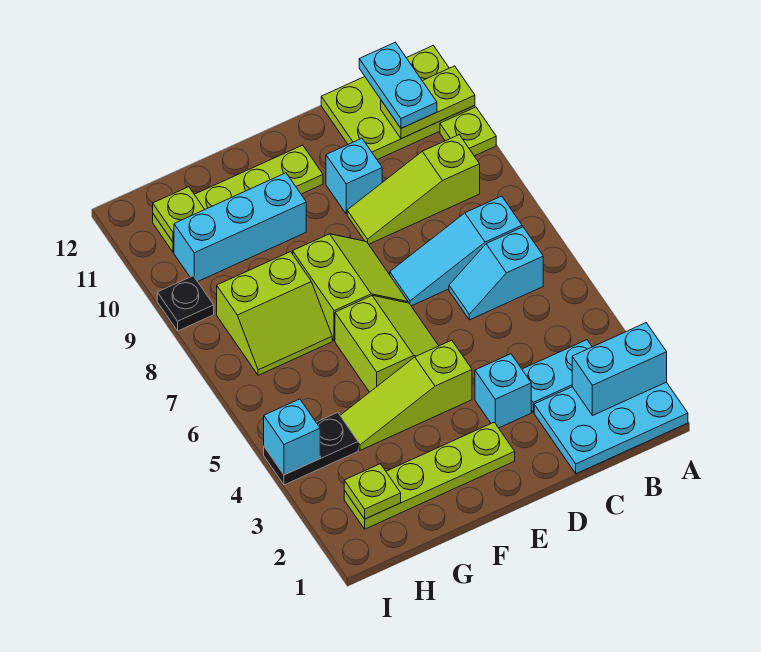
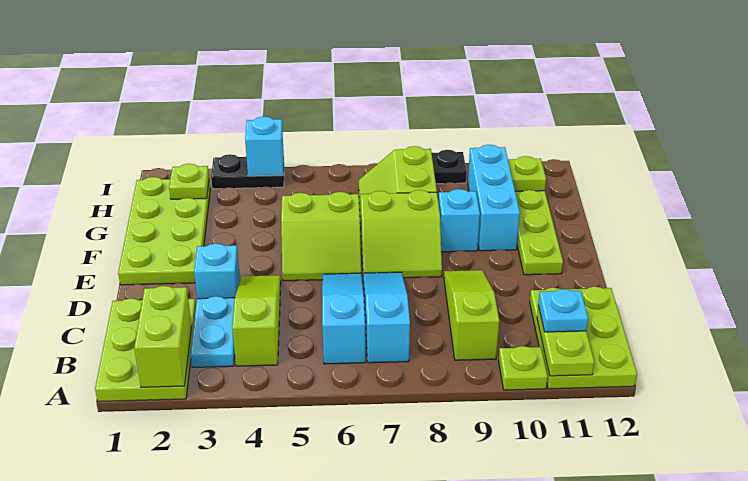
cyan plate A1:C2 level 1 -> lime plate A1:C2 level 1
cyan brick A2:B2 level 2 -> lime brick A2:B2 level 2
cyan slope B6:C6 level 1 top B -> cyan slope B6:D6 level 1 top B
cyan plate B11:B12 level 3 -> cyan plate B11 level 3
cyan brick D10 level 1 -> cyan brick F9 level 1
lime plate E2:H2 level 1 -> lime plate E1:H2 level 1
lime slope E4:G4 level 1 top E -> lime slope B4:D4 level 1 top B
black plate H4:I4 level 1 -> black plate I3:I4 level 1

